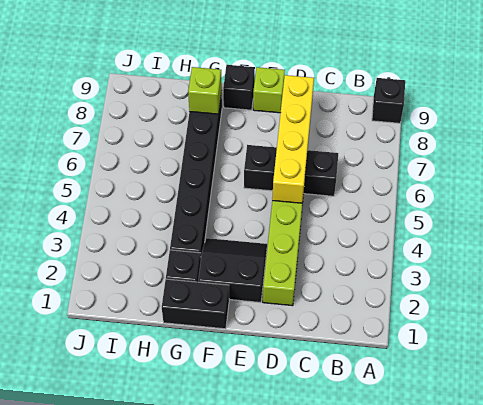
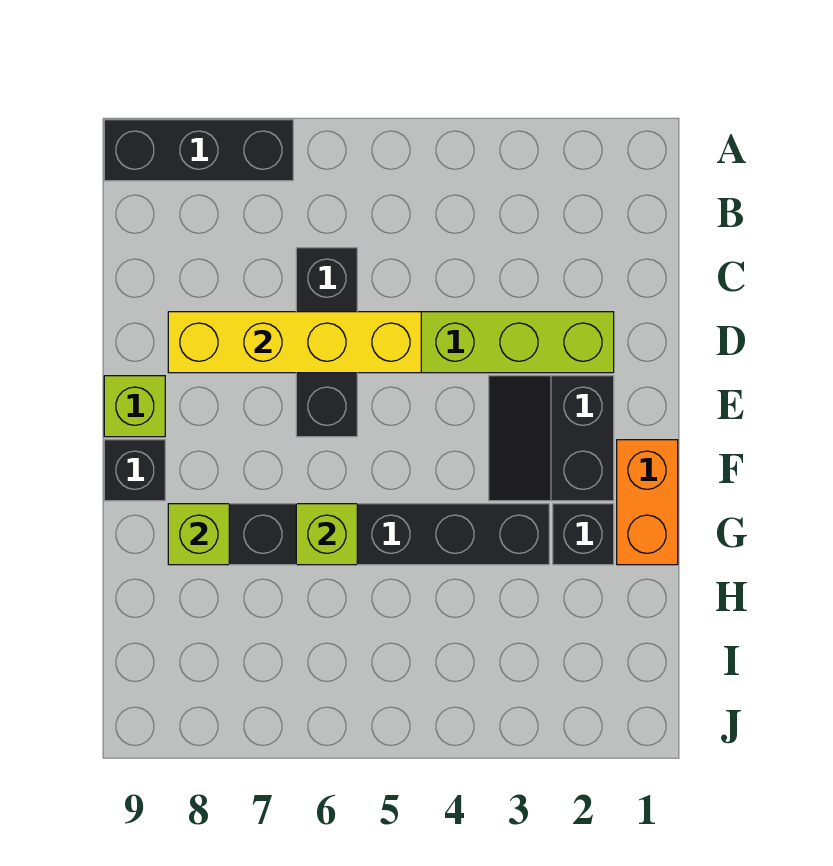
black brick A9 level 1 -> black brick A7:A9 level 1
black brick F1:G1 level 1 -> orange brick F1:G1 level 1
none -> lime brick G6 level 2

